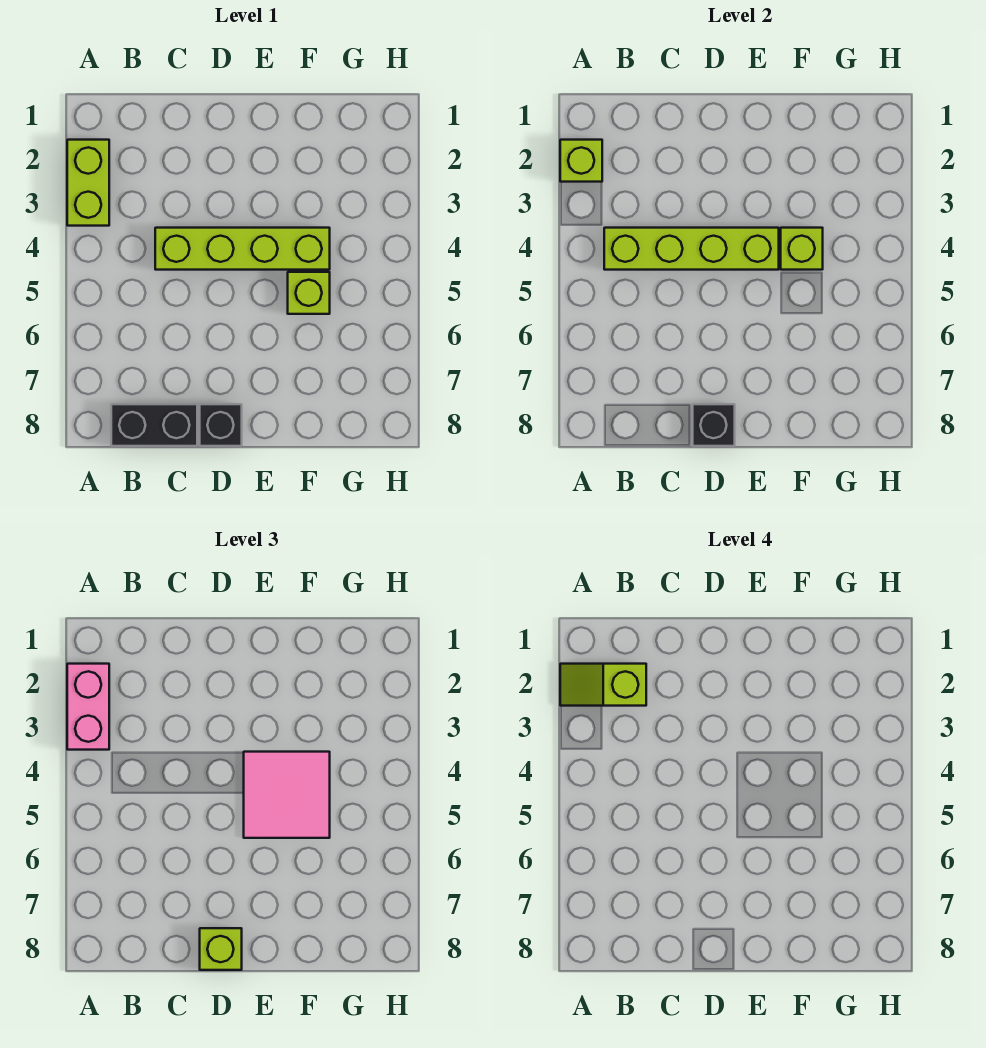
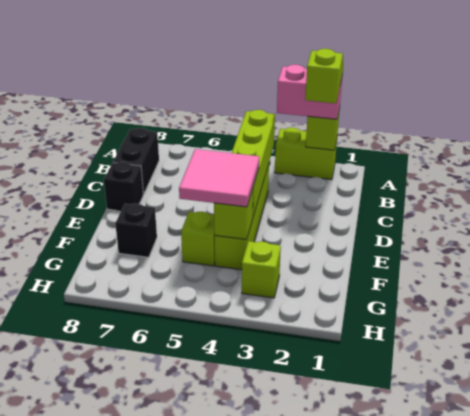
black brick D8 level 2 -> black brick F7 level 1
lime brick D8 level 3 -> lime brick G3 level 1

